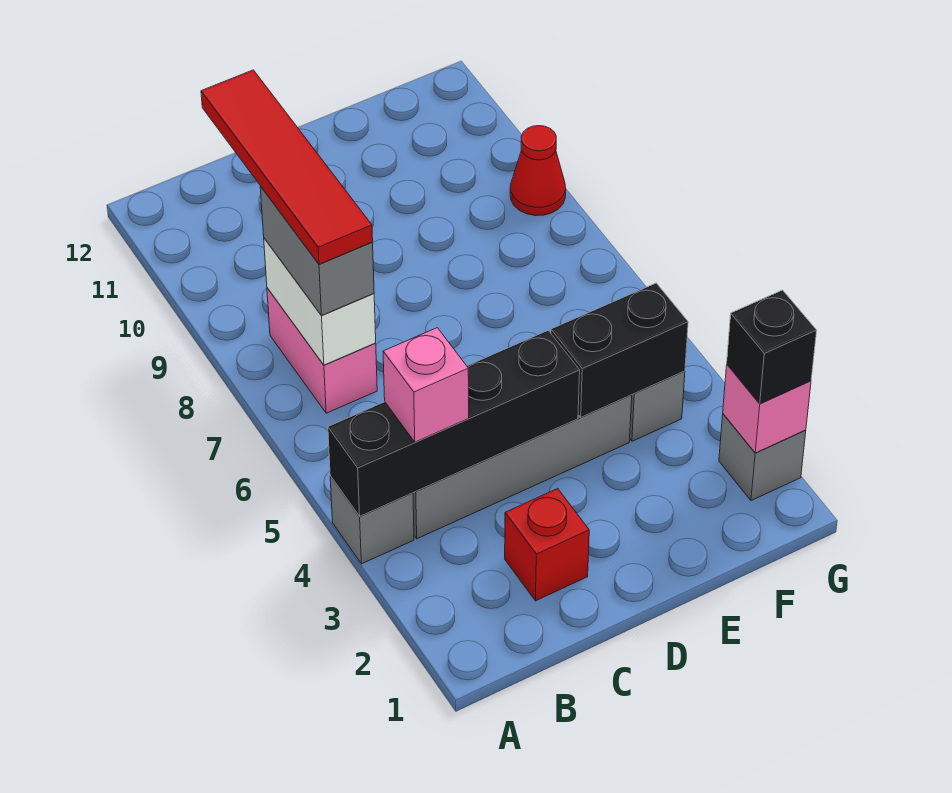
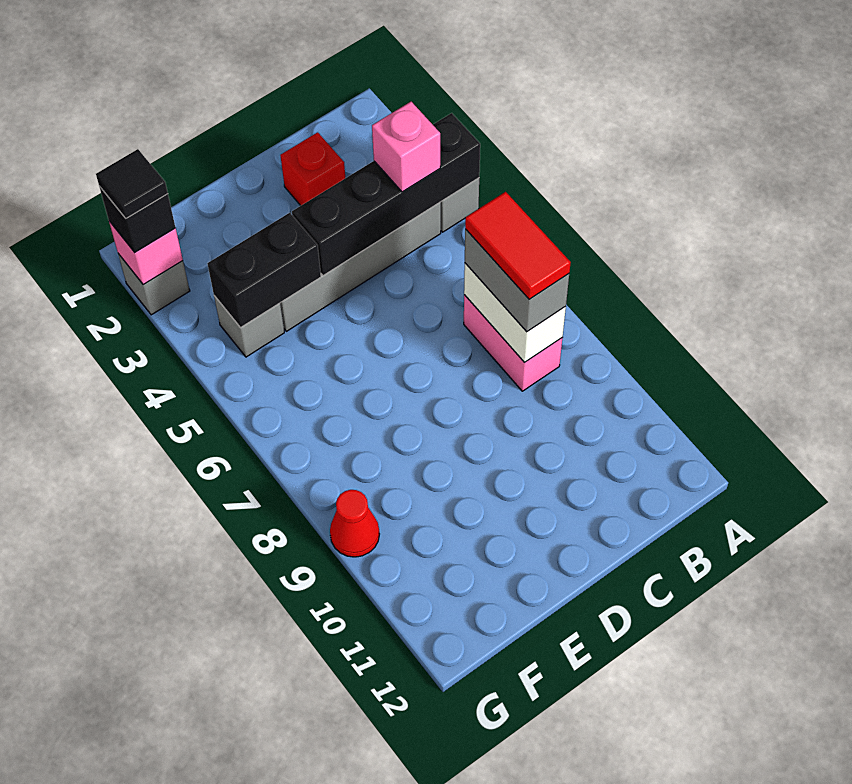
red tile B7:B10 level 4 -> red tile B7:B8 level 4
none -> black tile G2 level 4

